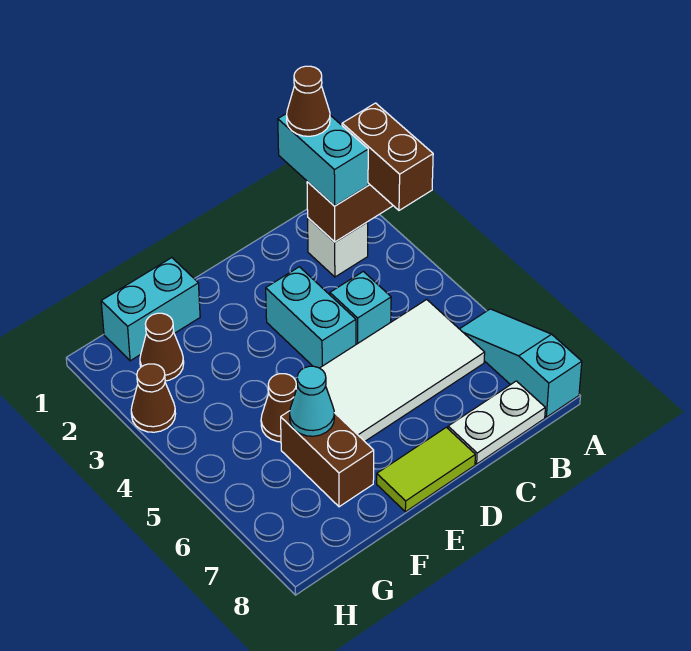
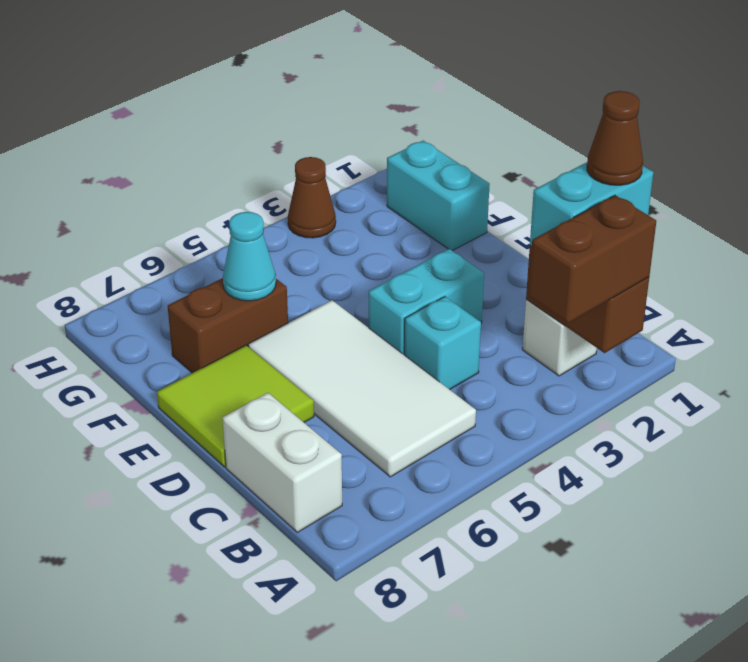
cyan slope A6:A8 level 1 top 8 -> none
white plate B8:C8 level 1 -> white brick B8:C8 level 1
lime tile D8:E8 level 1 -> lime tile D7:E8 level 1
brown cone F5 level 1 -> none
brown cone G2 level 1 -> none

